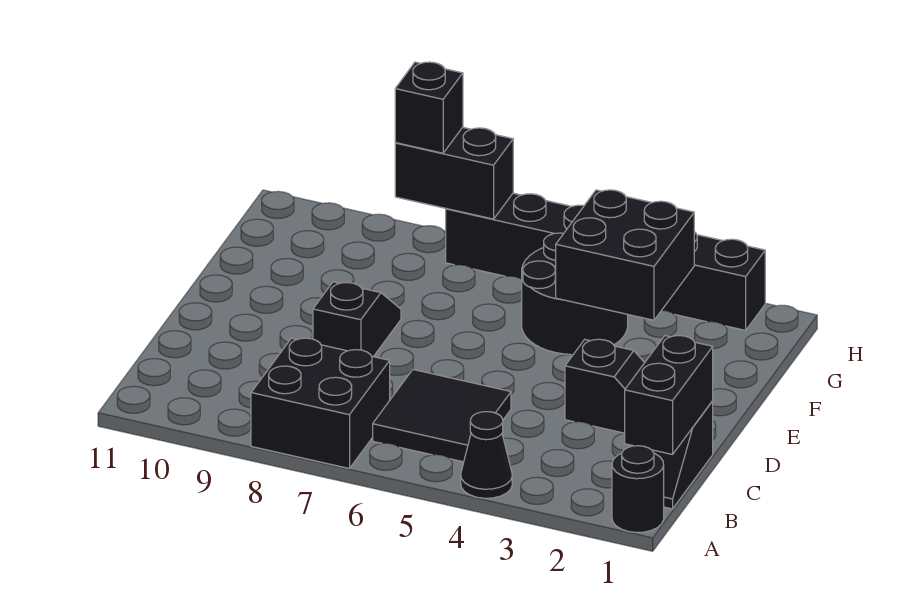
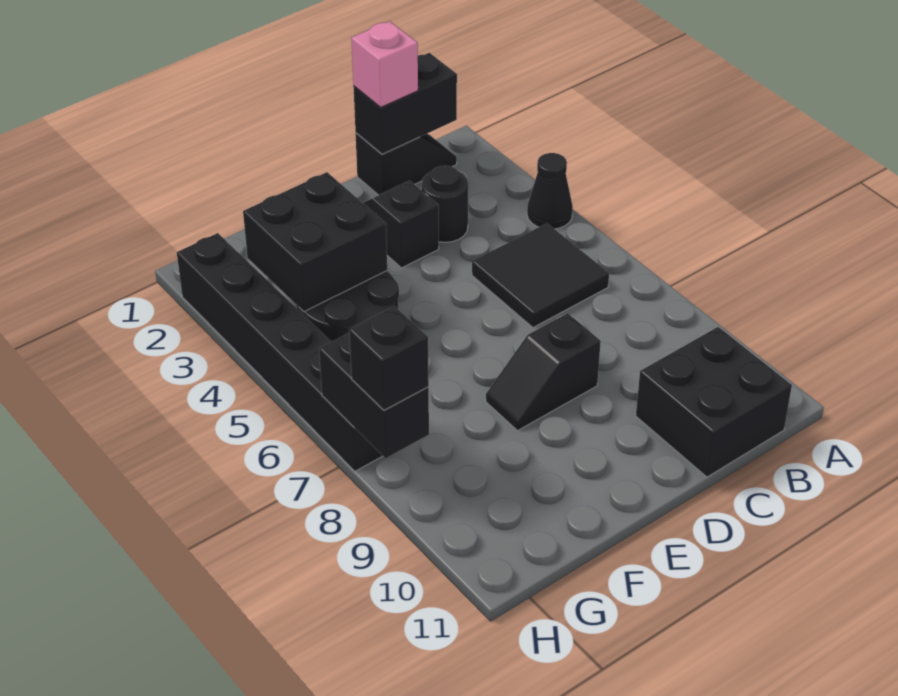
black round brick A1 level 1 -> black round brick C3 level 1
black brick A7:B8 level 1 -> black brick B10:C11 level 1
none -> pink brick C1 level 3

